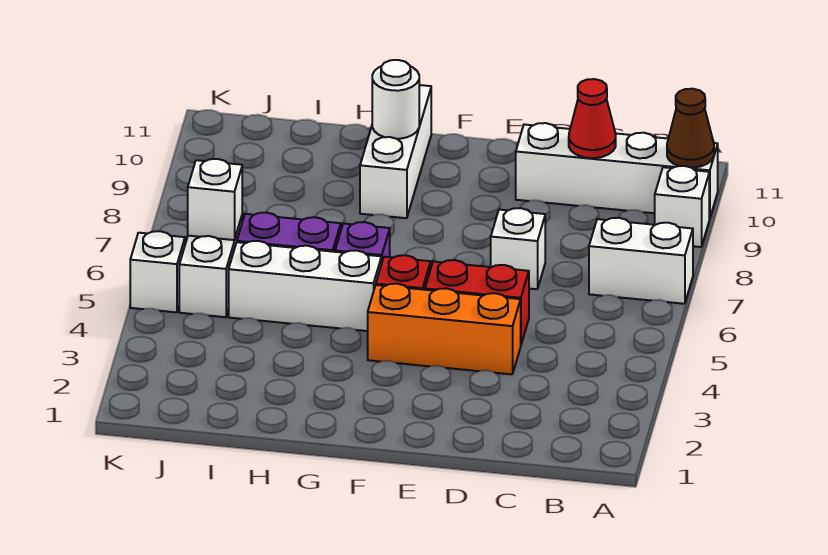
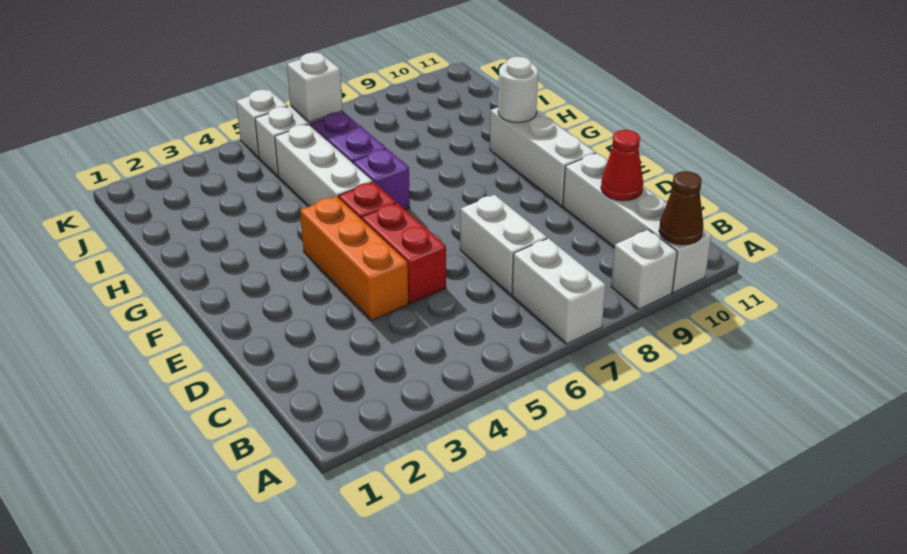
white brick D7 level 1 -> white brick C7:D7 level 1
white brick G9:G11 level 1 -> white brick E10:G10 level 1

